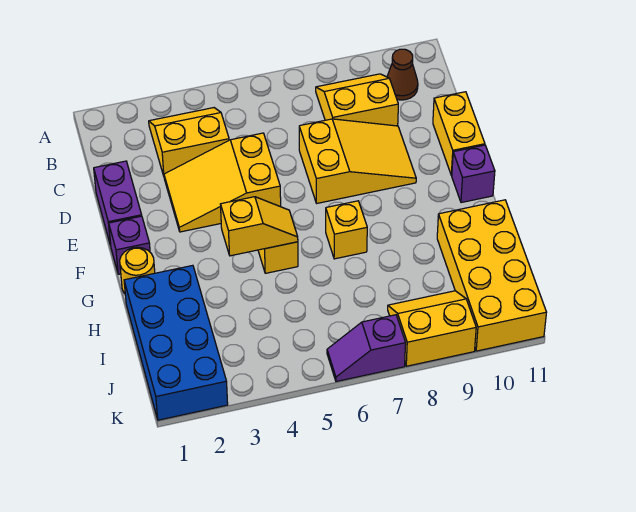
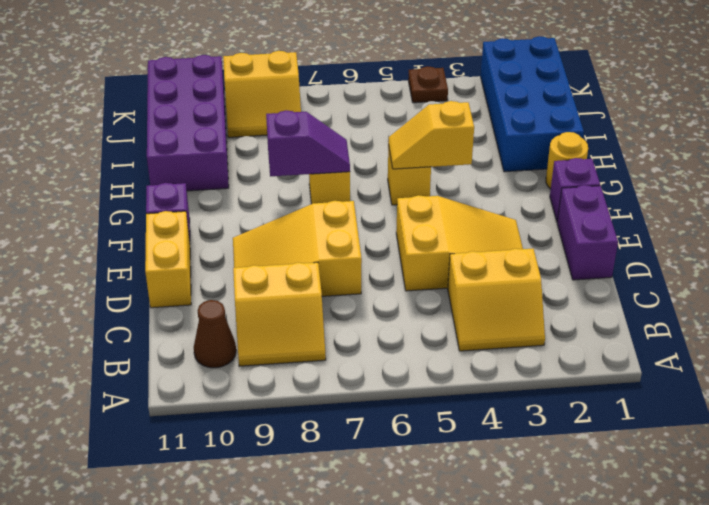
yellow brick H10:K11 level 1 -> purple brick H10:K11 level 1
none -> brown plate K4 level 1
purple slope K6:K7 level 1 top 7 -> purple slope G7:G8 level 2 top 8

